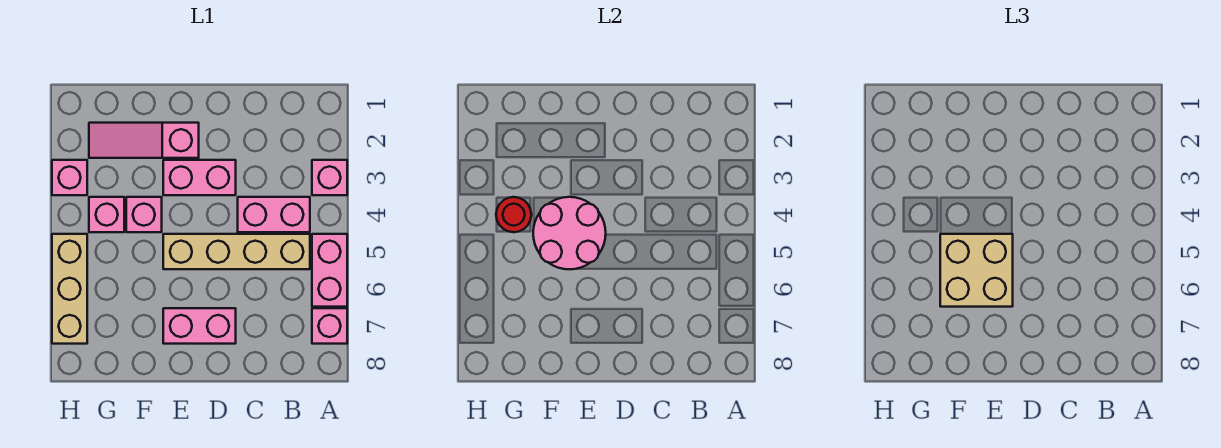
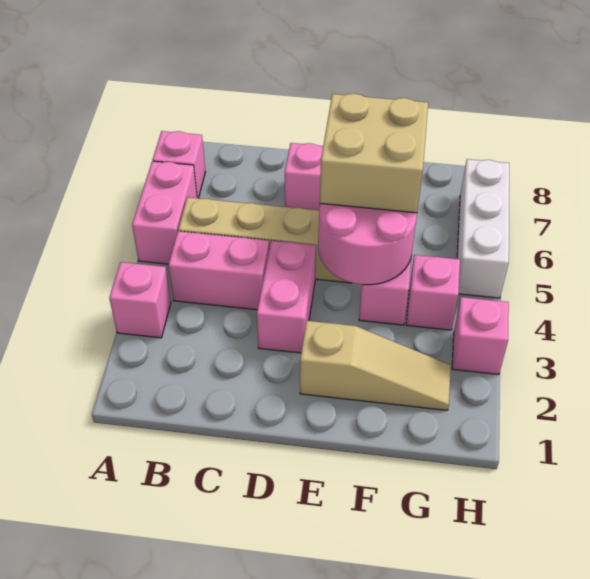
pink brick D3:E3 level 1 -> pink brick D3:D4 level 1
pink slope E2:G2 level 1 top E -> tan slope E2:G2 level 1 top E
red round brick G4 level 2 -> none
tan brick H5:H7 level 1 -> white brick H5:H7 level 1

